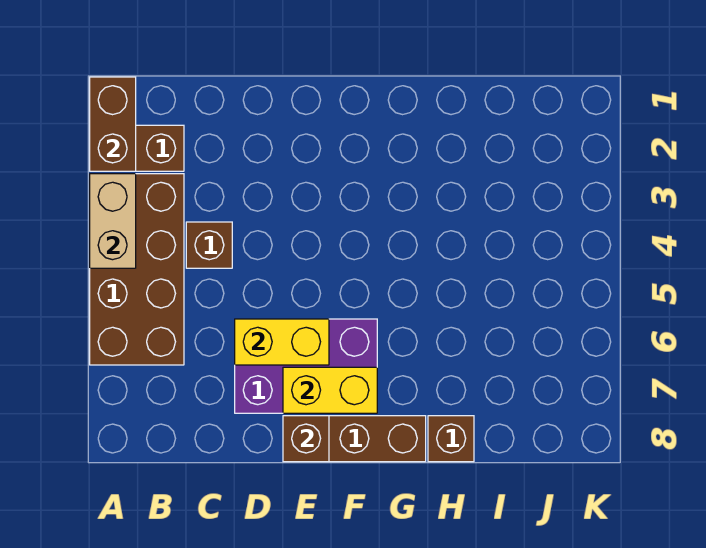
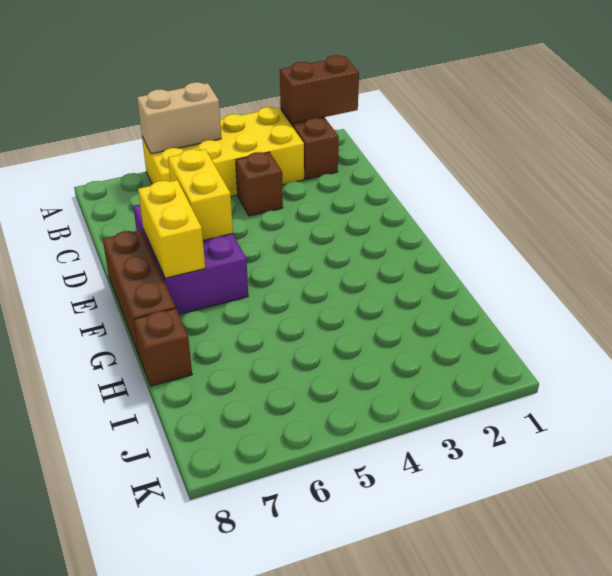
brown brick A3:B6 level 1 -> yellow brick A3:B6 level 1
tan brick A3:A4 level 2 -> tan brick A5:A6 level 2
brown brick E8 level 2 -> none

